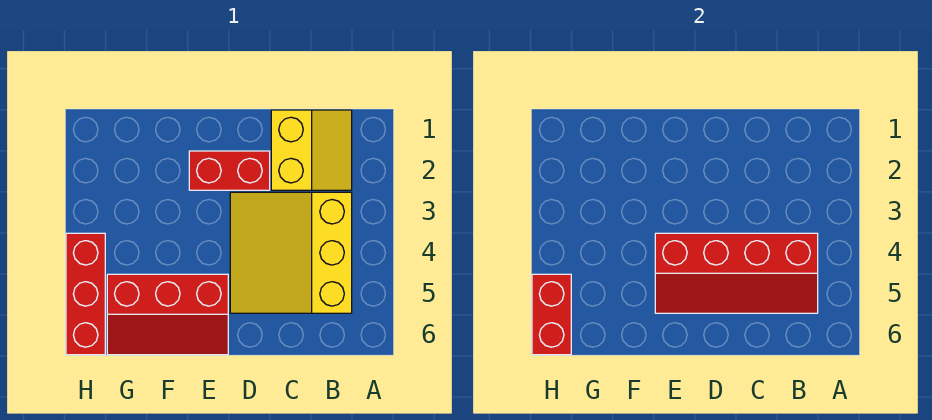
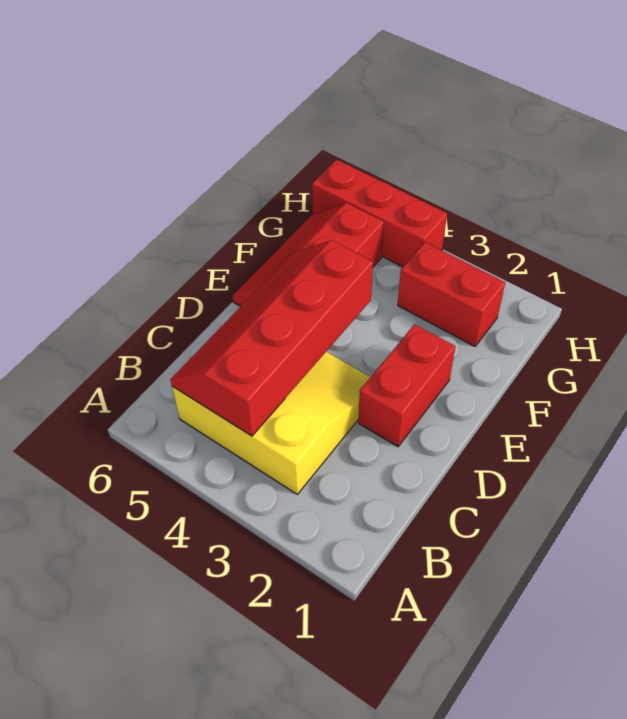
yellow slope B1:C2 level 1 top C -> none
red brick H5:H6 level 2 -> red brick G2:G3 level 1

